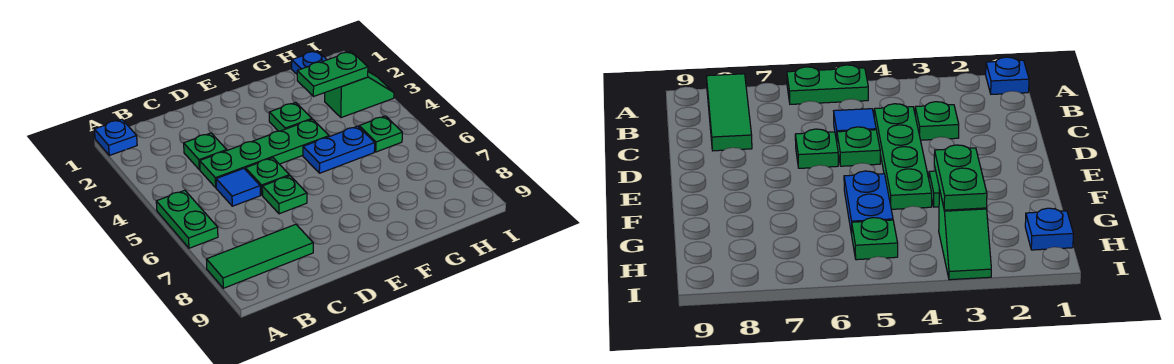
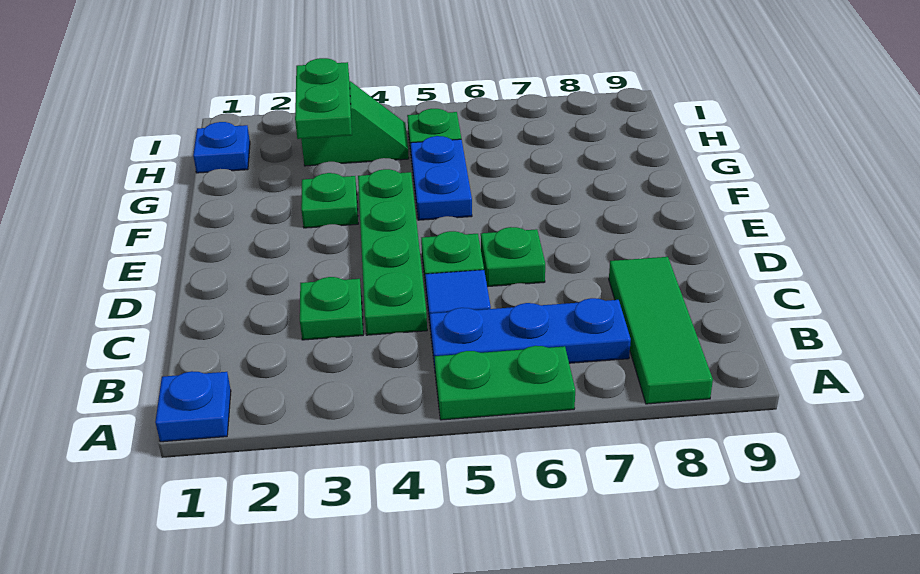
none -> blue plate B5:B7 level 1
green slope H3:I3 level 1 top H -> green slope H3:H4 level 1 top 3

